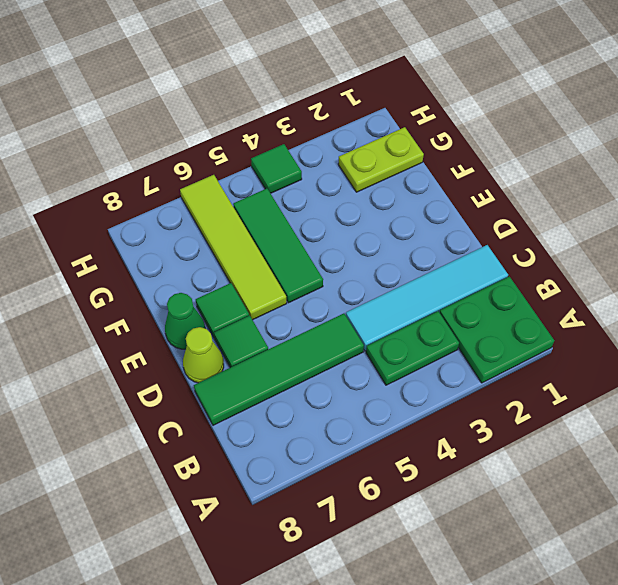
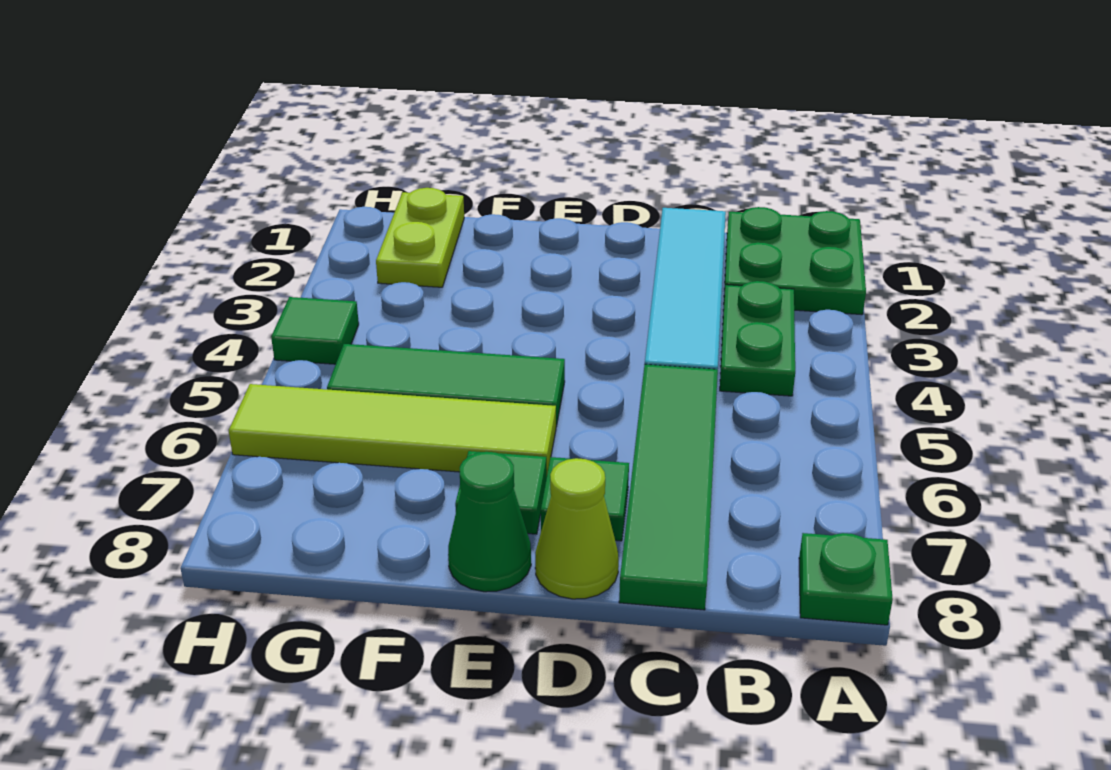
none -> green plate A8 level 1

